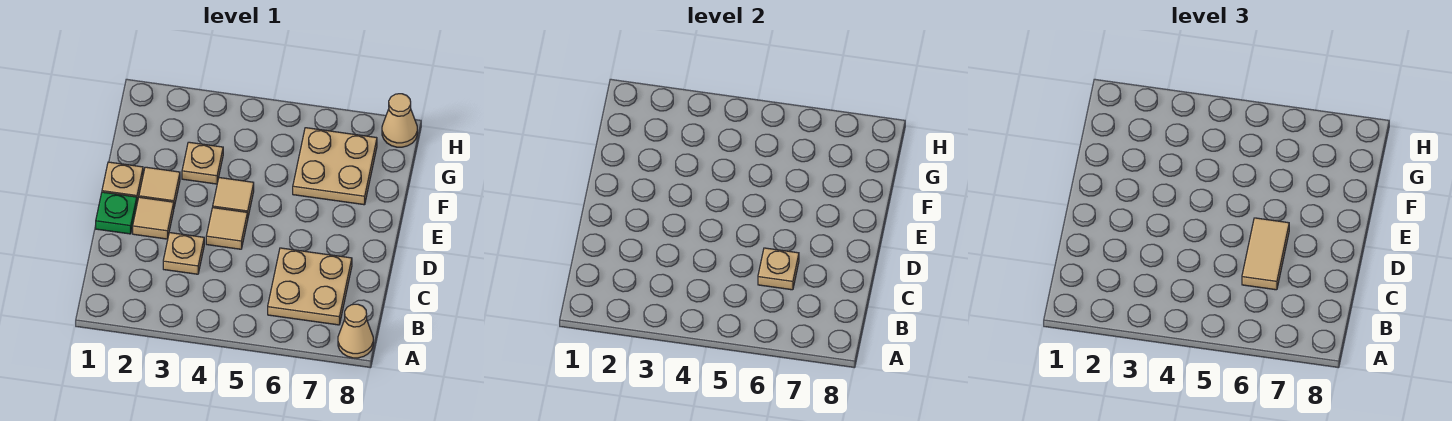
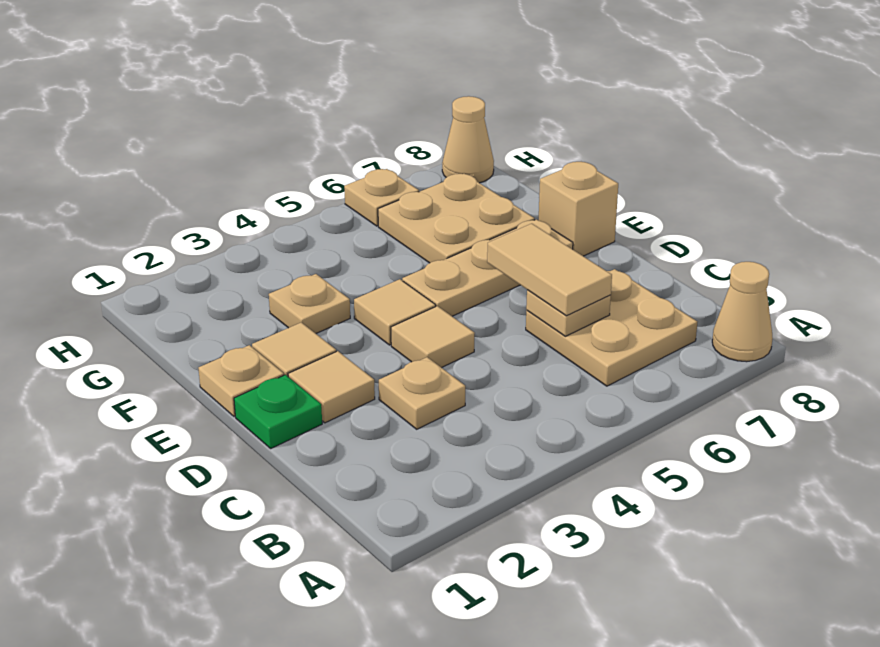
none -> tan plate E5:E7 level 1
none -> tan brick E8 level 1
none -> tan plate H6 level 1

